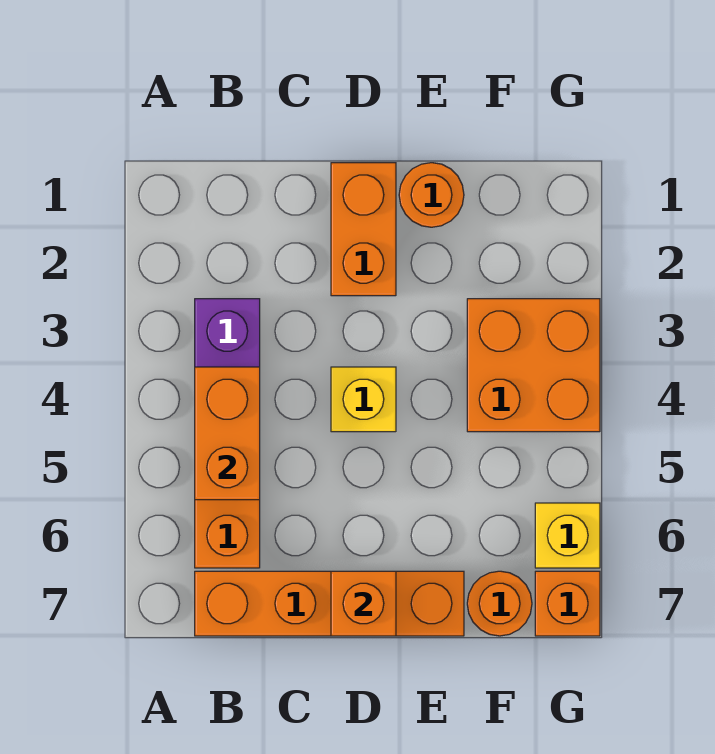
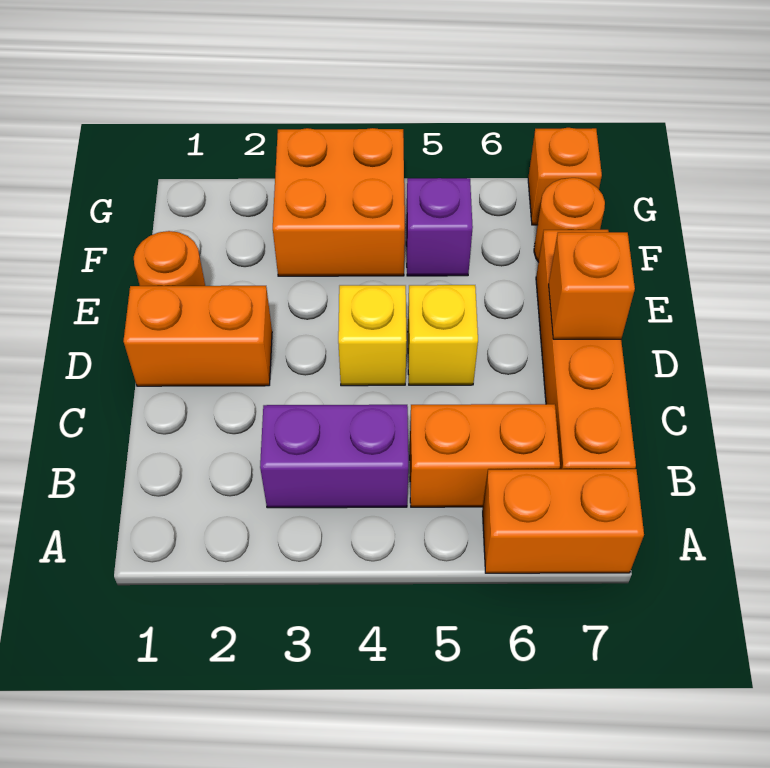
orange brick B4:B5 level 2 -> orange brick A6:A7 level 1
none -> purple brick F5 level 1
yellow brick G6 level 1 -> yellow brick D5 level 1

